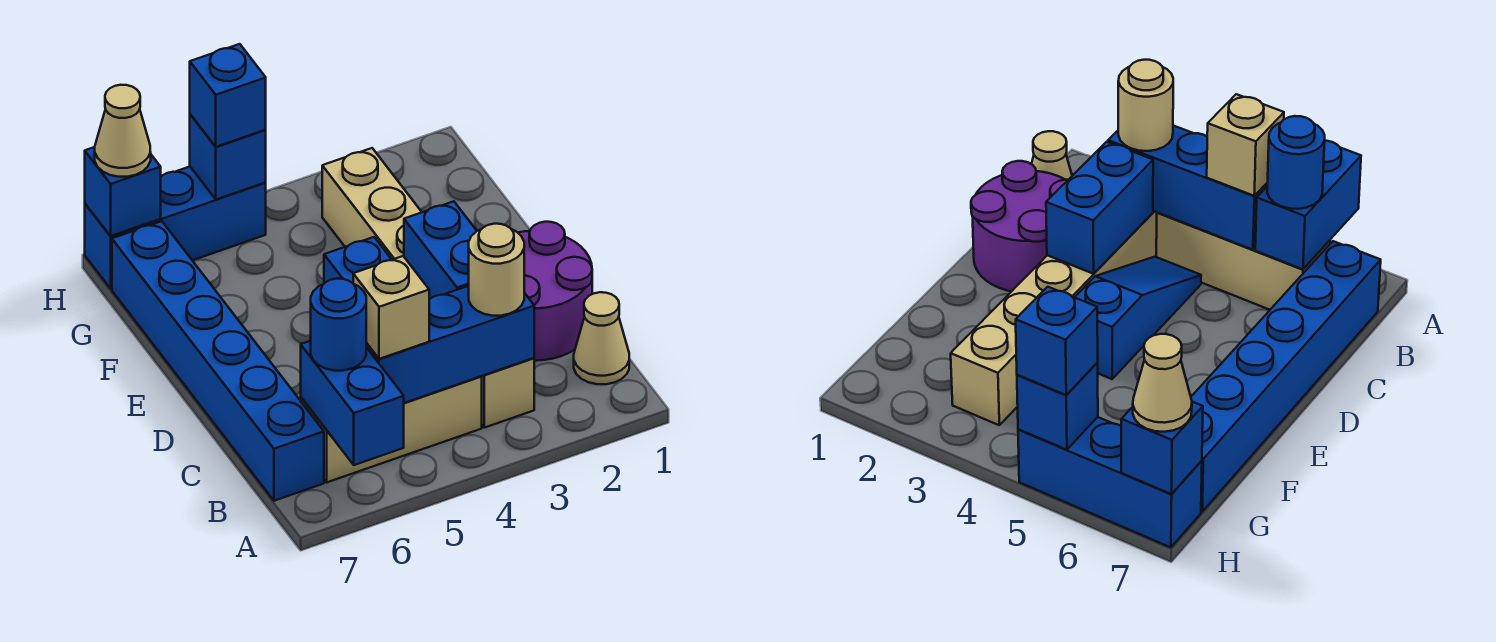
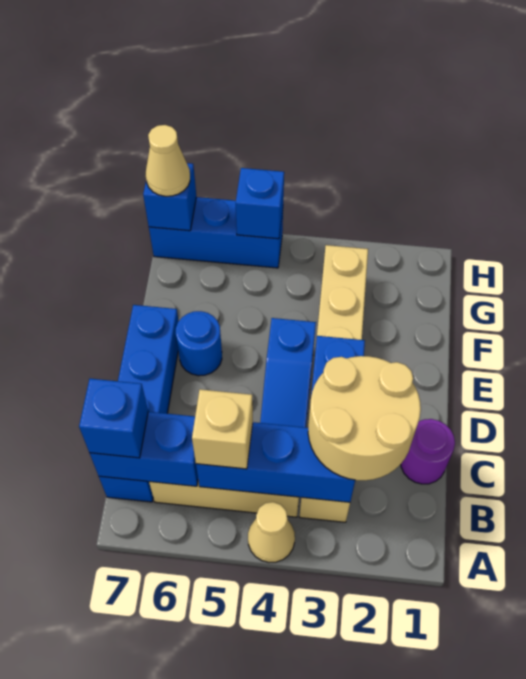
blue brick A6:B6 level 2 -> blue brick B6:B7 level 2
tan cone B1 level 1 -> tan cone A4 level 1
tan round brick B3 level 3 -> tan round brick B2:C3 level 3
blue round brick B6 level 3 -> blue round brick E6 level 1
blue brick B7:G7 level 1 -> blue brick B7:E7 level 1
purple round brick C1:D2 level 1 -> purple round brick C1 level 1
blue brick H5 level 3 -> blue brick B7 level 3

